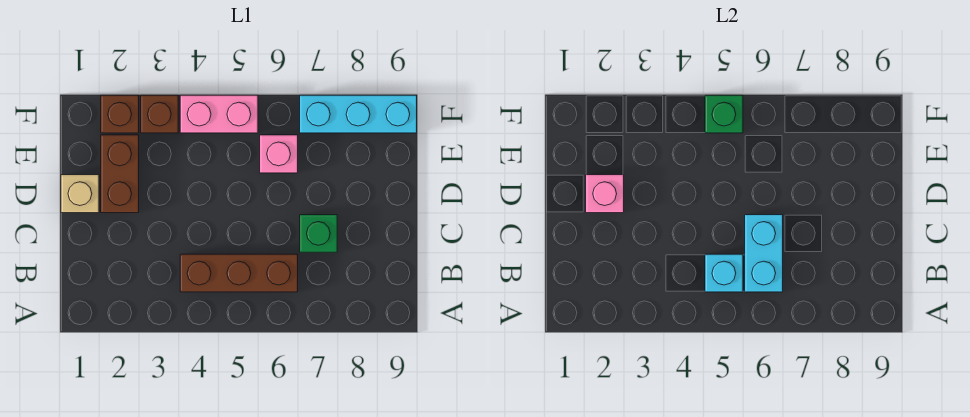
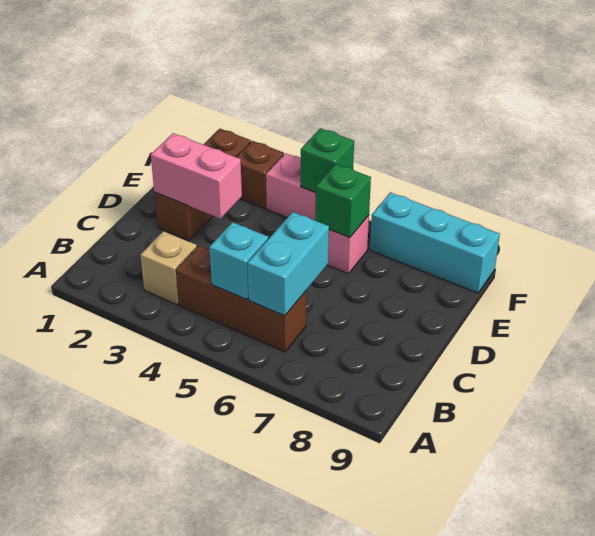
green brick C7 level 1 -> green brick E6 level 2
tan brick D1 level 1 -> tan brick B3 level 1
pink brick D2 level 2 -> pink brick D2:D3 level 2

